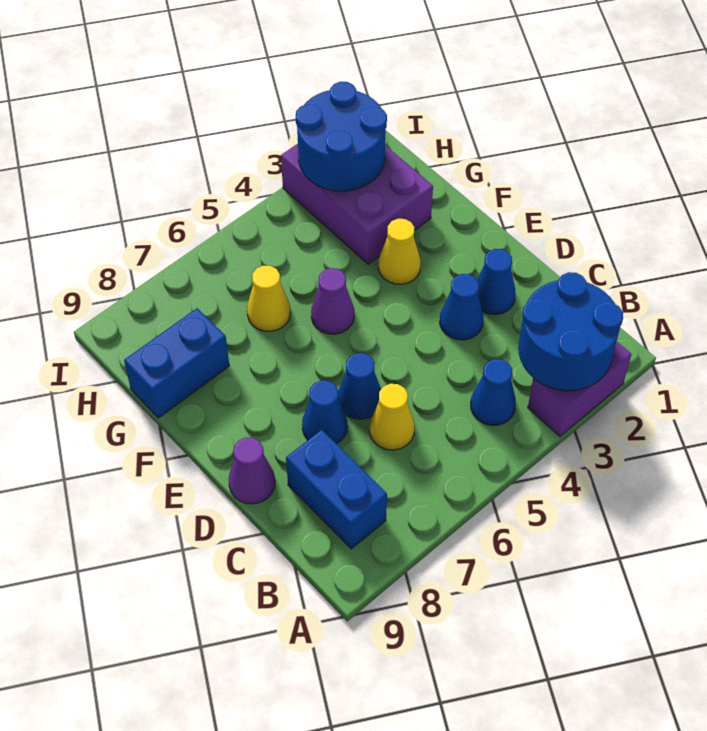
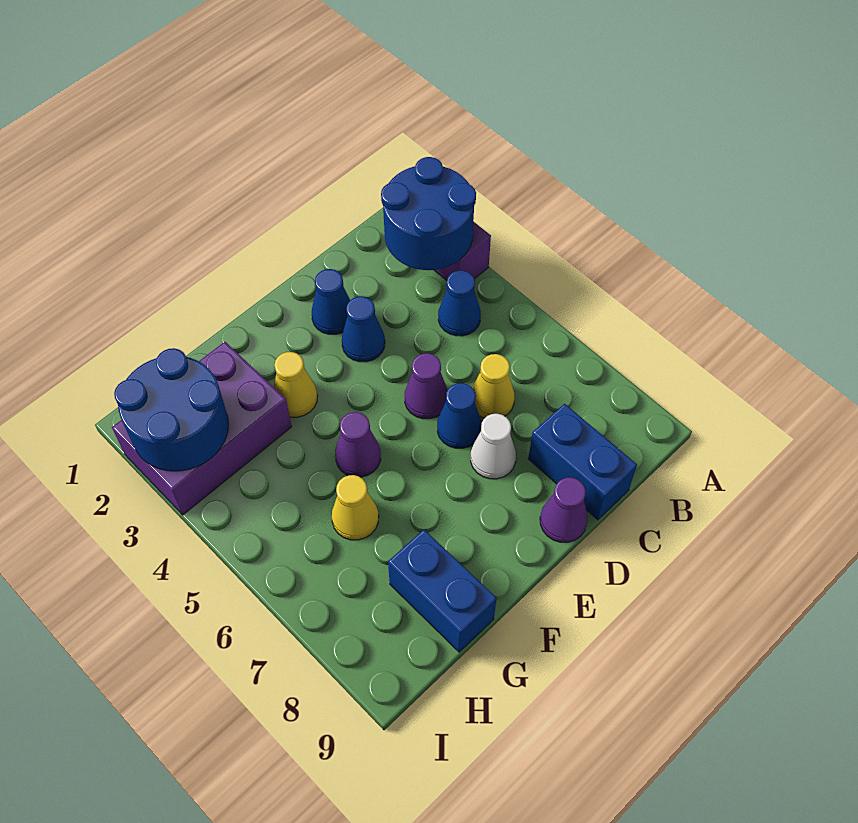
blue brick B8:C8 level 1 -> blue brick C8:C9 level 1
none -> purple cone D5 level 1
blue cone D7 level 1 -> white cone D7 level 1

